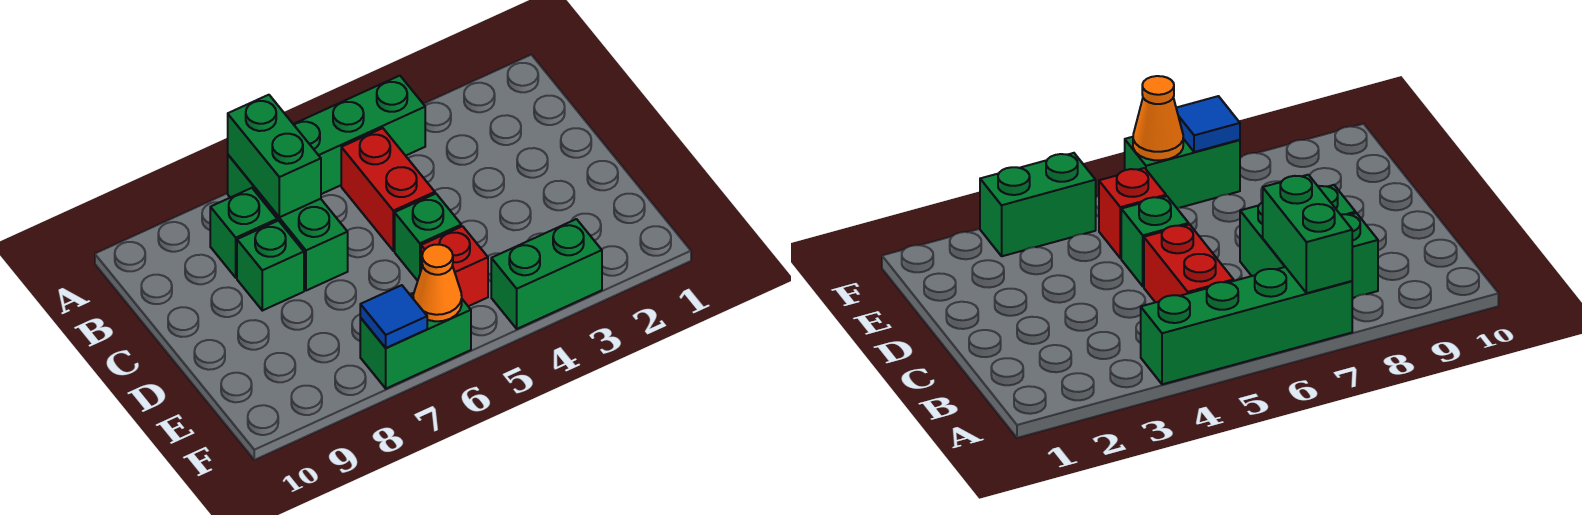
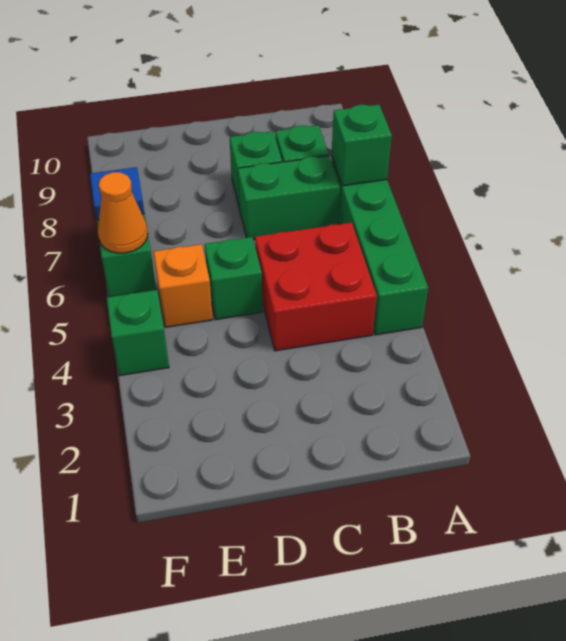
green brick A7:B7 level 2 -> green brick A7 level 2
red brick B5:C5 level 1 -> red brick B4:C5 level 1
red brick E5 level 1 -> orange brick E5 level 1
green brick F3:F4 level 1 -> green brick F4 level 1

